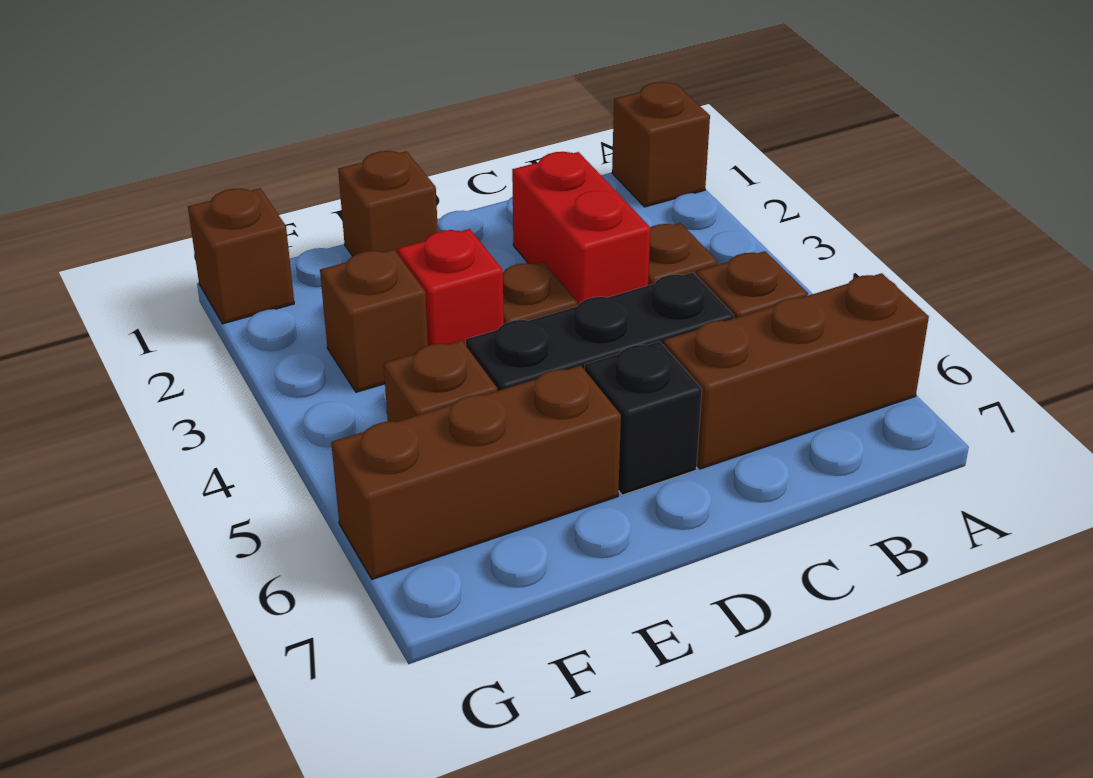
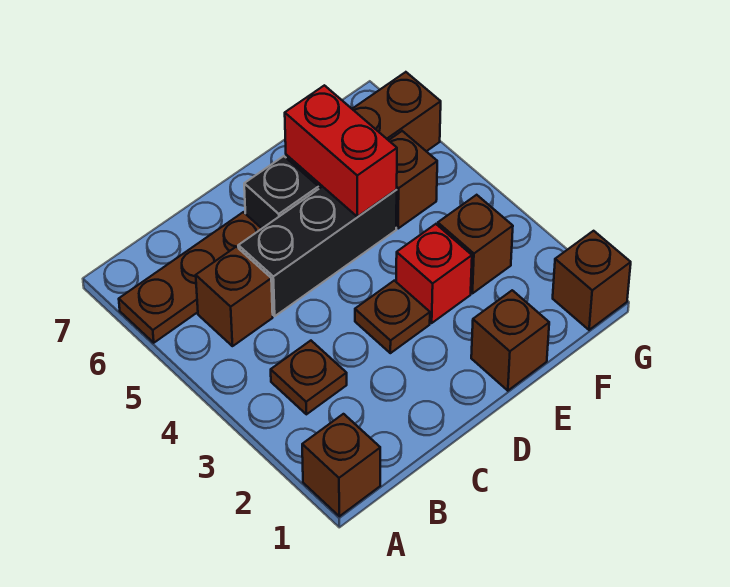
brown brick A6:C6 level 1 -> brown plate A6:C6 level 1
red brick C2:C3 level 1 -> red brick E5:E6 level 2

